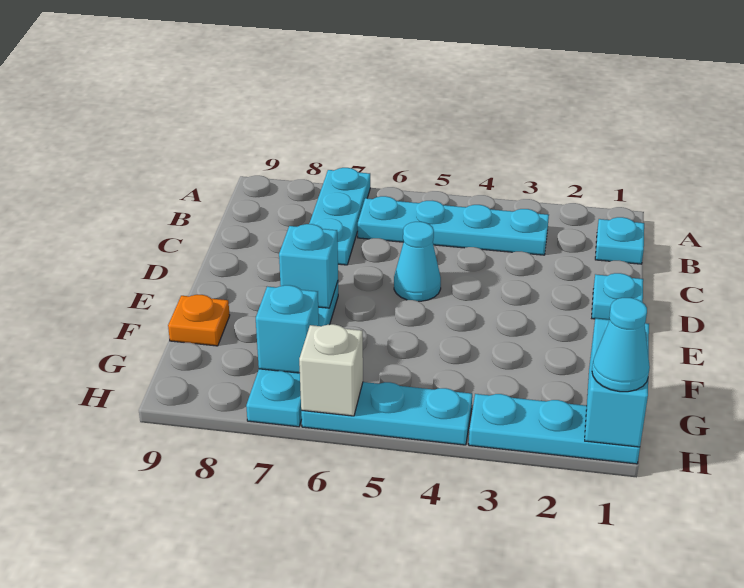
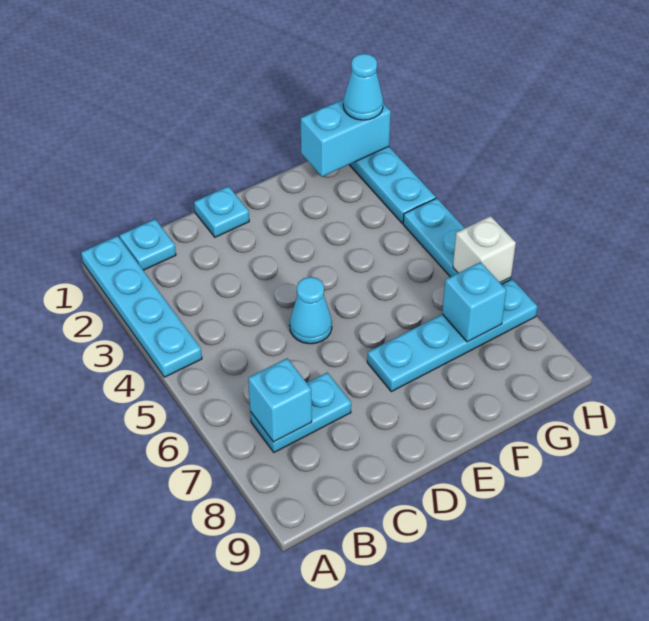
cyan plate A7:C7 level 1 -> cyan plate B7:C7 level 1
cyan plate B3:B6 level 1 -> cyan plate A1:A4 level 1
cyan brick E7 level 2 -> cyan brick B7 level 2
orange plate F9 level 1 -> none

